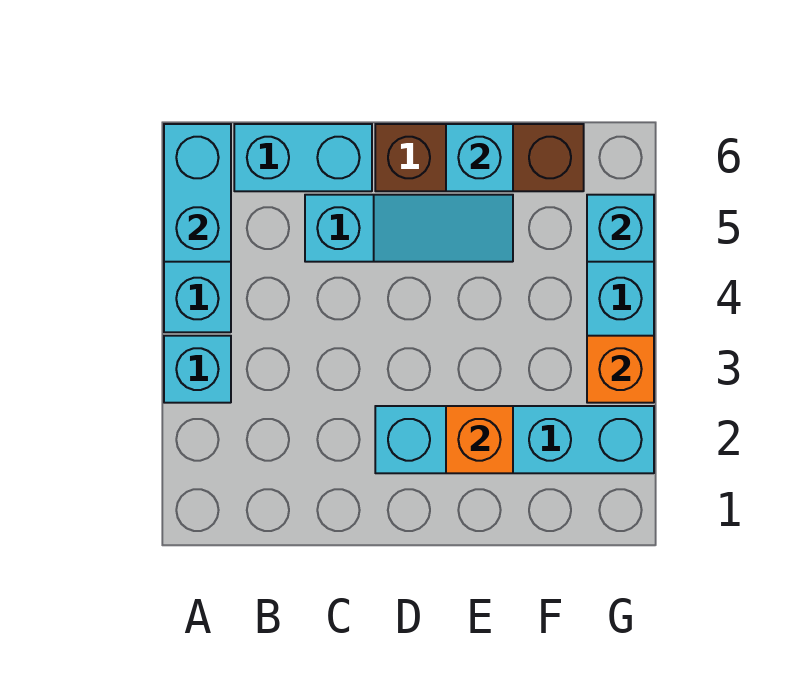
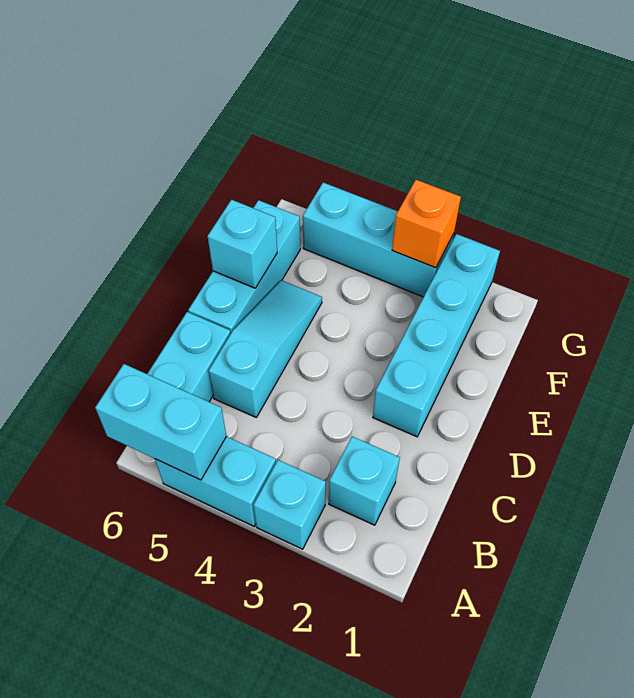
brown brick D6:F6 level 1 -> cyan brick D6:F6 level 1
orange brick E2 level 2 -> none
cyan brick G5 level 2 -> cyan brick B2 level 1

